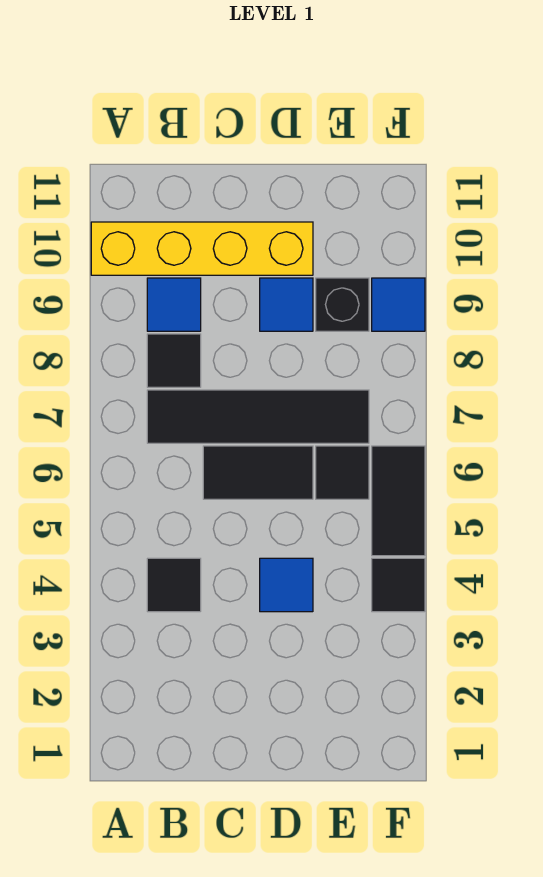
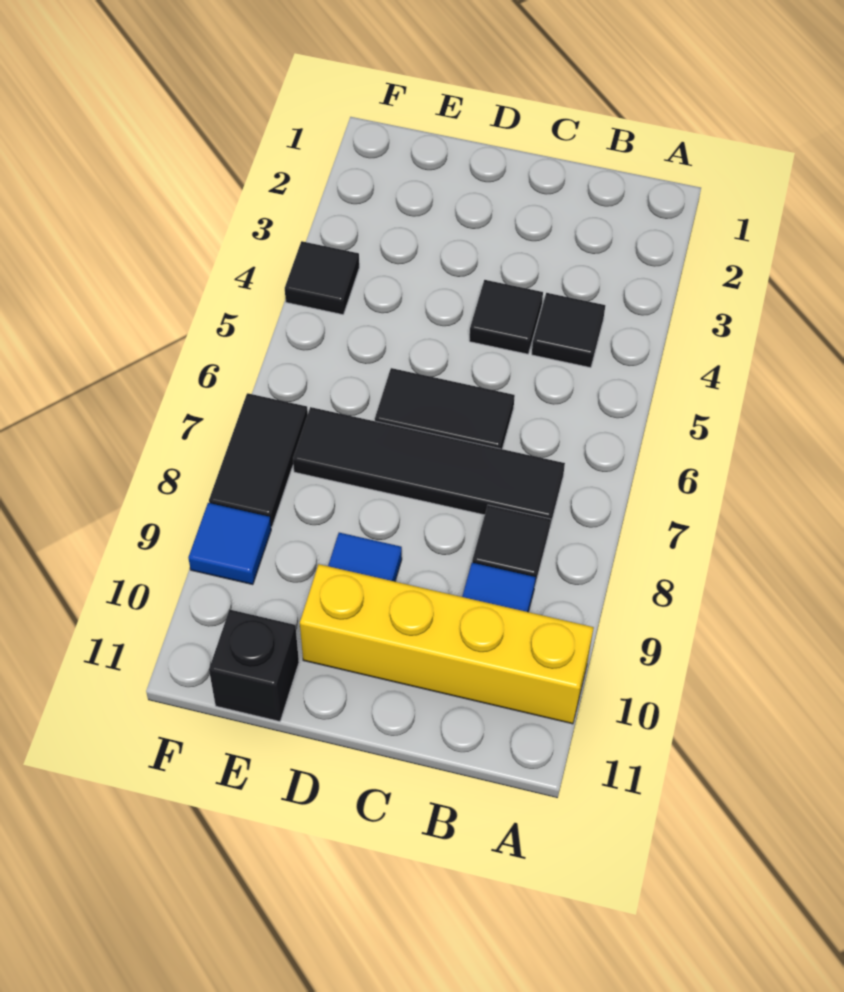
blue tile D4 level 1 -> none
black tile E6 level 1 -> black tile C4 level 1
black brick E9 level 1 -> black brick E11 level 1
black tile F5:F6 level 1 -> black tile F7:F8 level 1

